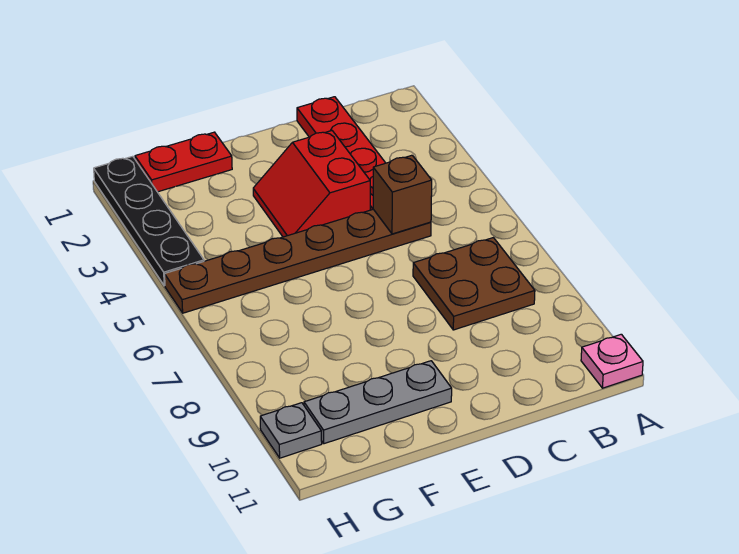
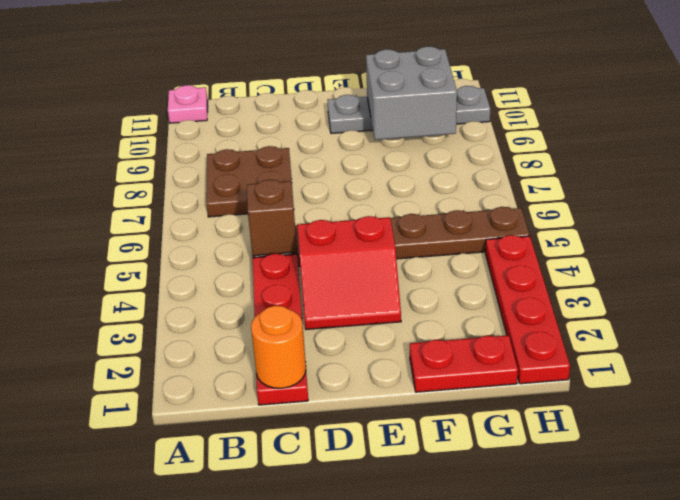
none -> orange round brick C1 level 2
red slope D3:E4 level 1 top D -> red slope D3:E4 level 1 top 4
none -> grey brick F9:G10 level 2
black plate H1:H4 level 1 -> red plate H1:H4 level 1

